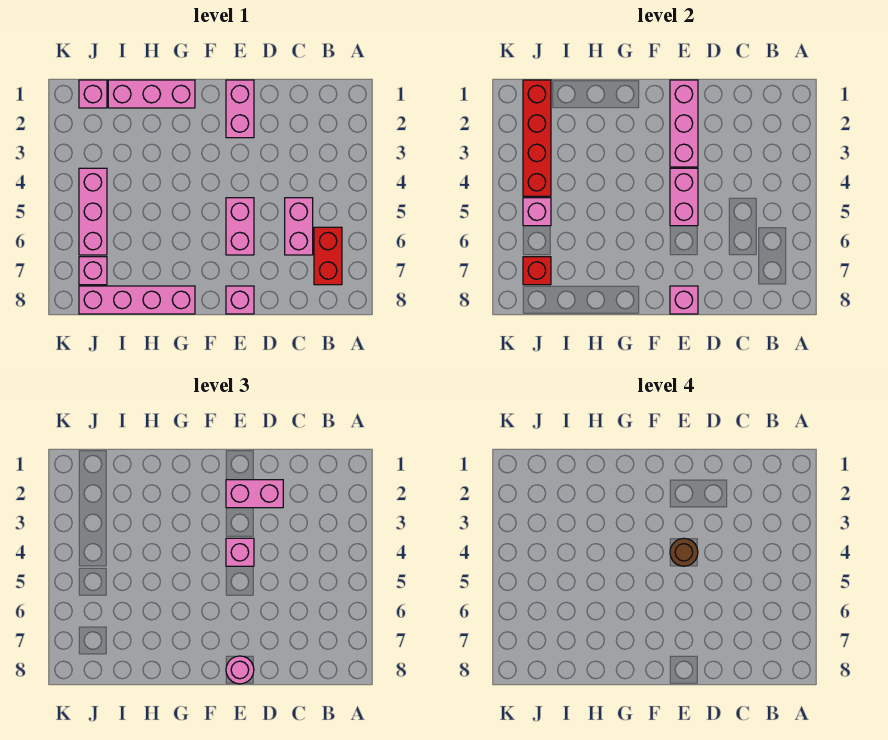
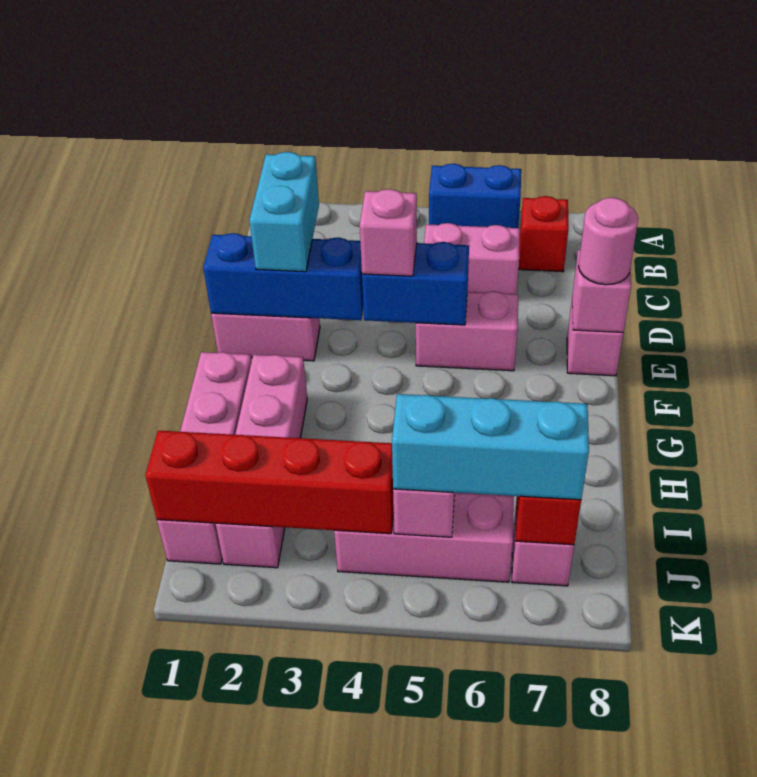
none -> blue brick A5:A6 level 1
red brick B6:B7 level 1 -> red brick B7 level 1
pink brick D2:E2 level 3 -> cyan brick D2:E2 level 3
pink brick E1:E3 level 2 -> blue brick E1:E3 level 2
pink brick E4:E5 level 2 -> blue brick E4:E5 level 2
brown round brick E4 level 4 -> none
pink brick G8:J8 level 1 -> pink brick G2:J2 level 1
none -> cyan brick J5:J7 level 3

